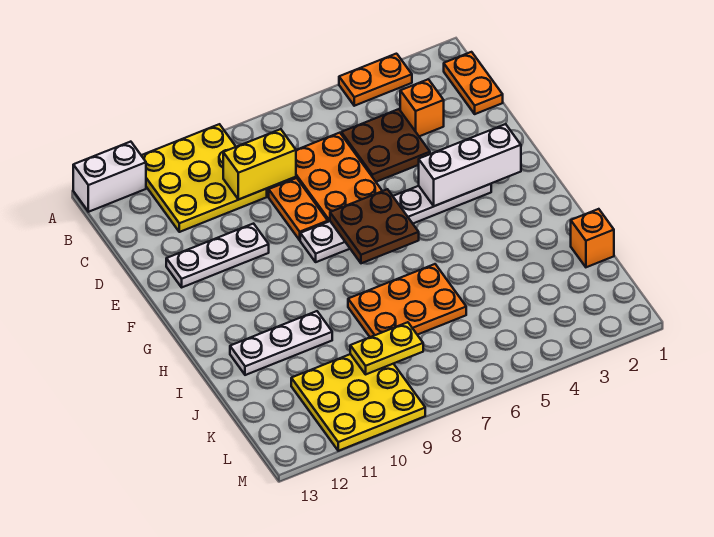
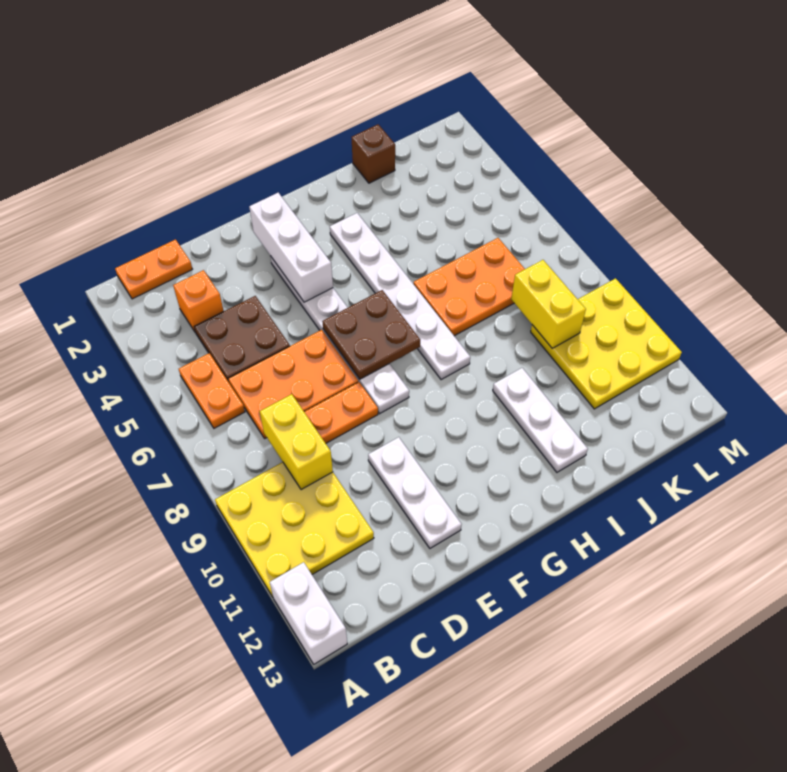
orange plate A3:A4 level 1 -> orange plate B5:B6 level 1
none -> white plate H3:H8 level 1
orange plate I6:J8 level 1 -> orange plate I6:K7 level 1
orange brick J1 level 1 -> brown brick J1 level 1
yellow plate K8:K9 level 2 -> yellow brick K8:K9 level 2

